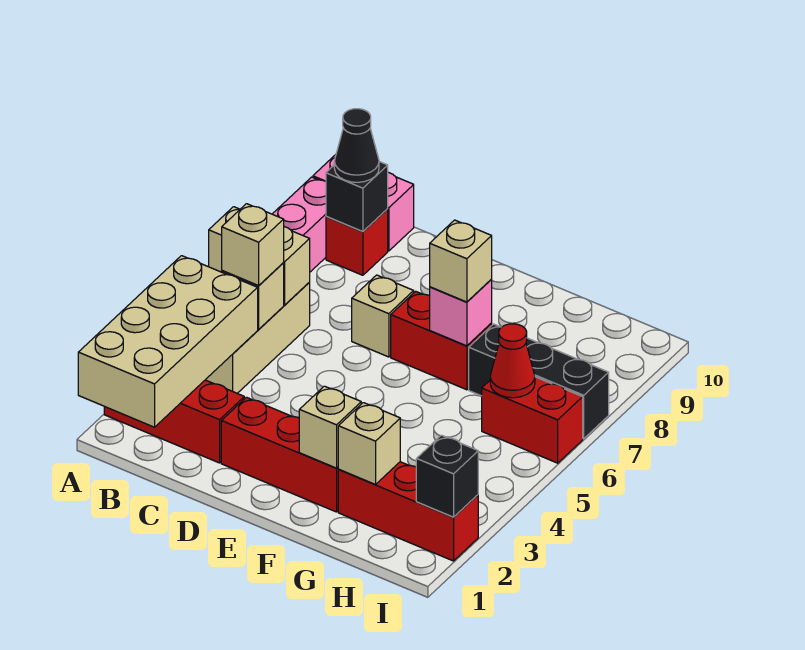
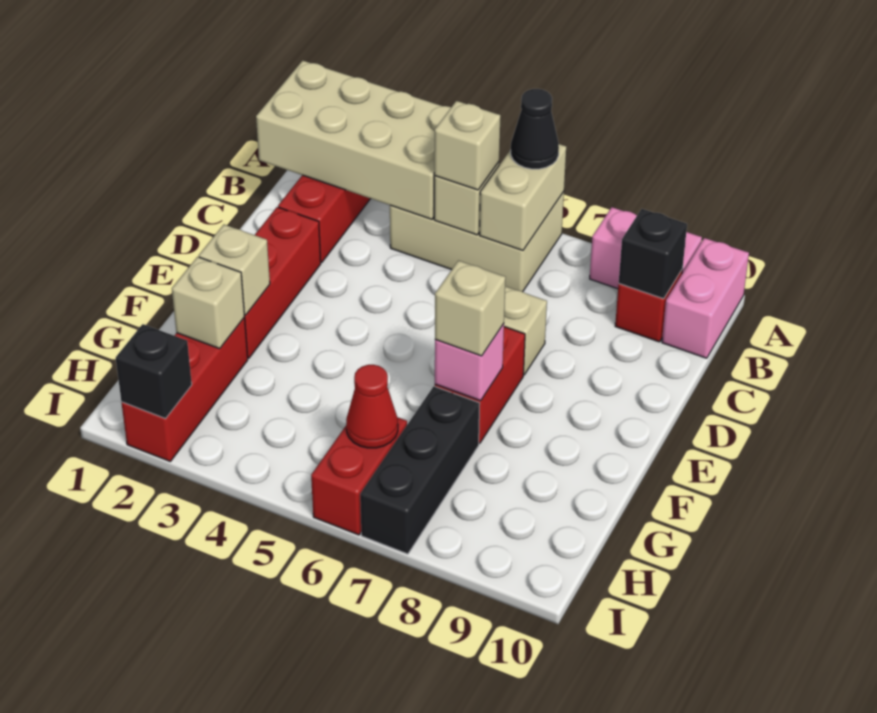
black cone B9 level 3 -> black cone A6 level 3

